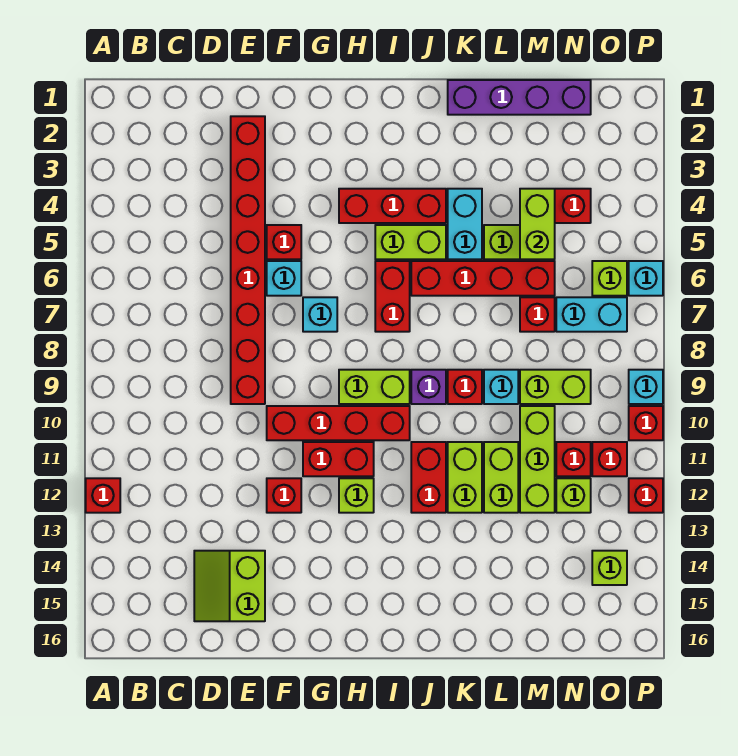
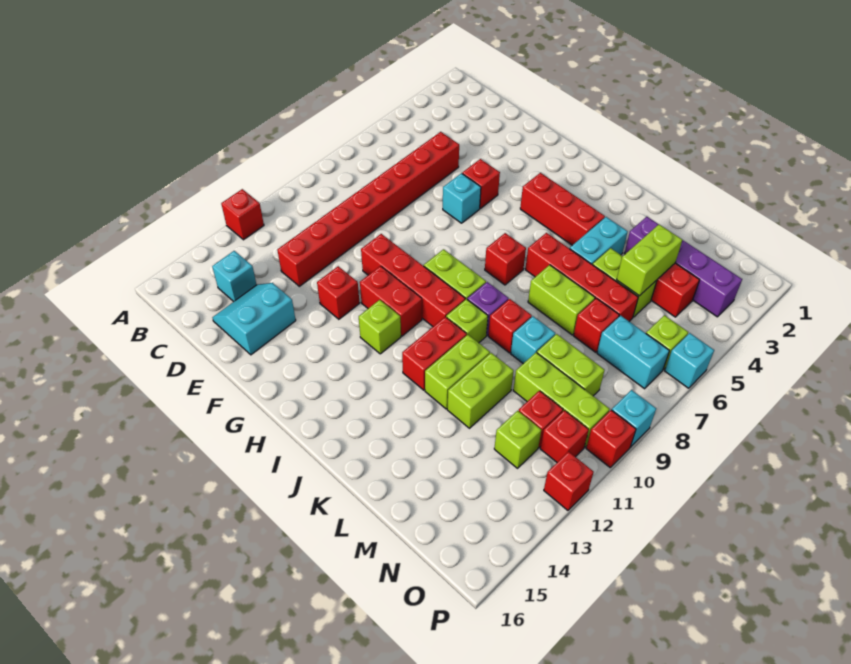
lime slope D14:E15 level 1 top E -> cyan slope D14:E15 level 1 top E
red brick E2:E9 level 1 -> red brick D5:D12 level 1
cyan brick G7 level 1 -> cyan brick C14 level 1
lime brick I5:J5 level 1 -> lime brick K7:L7 level 1
red brick I6:I7 level 1 -> red brick I7 level 1
purple brick K1:N1 level 1 -> purple brick L3:O3 level 1
lime brick M10:M12 level 1 -> lime brick M10:O10 level 1
lime brick O14 level 1 -> lime brick J10 level 1

